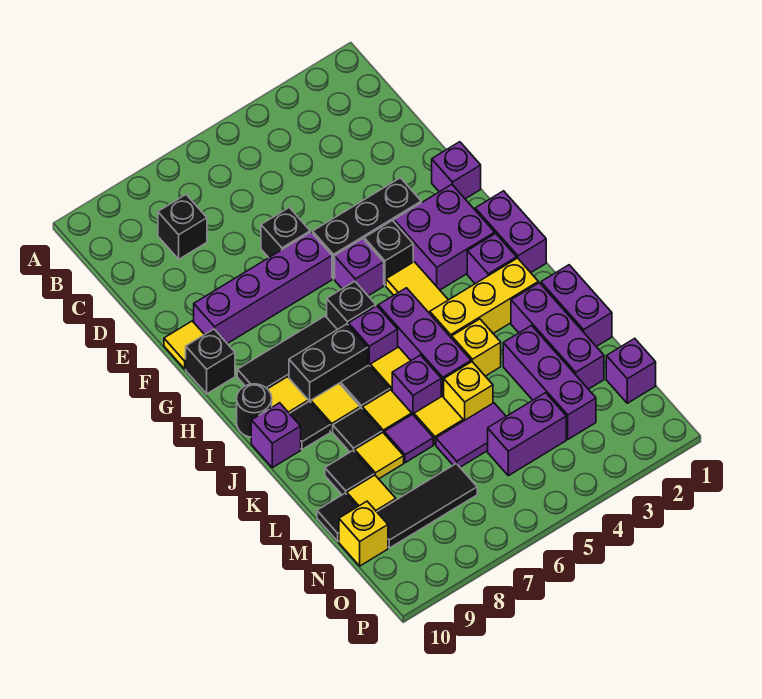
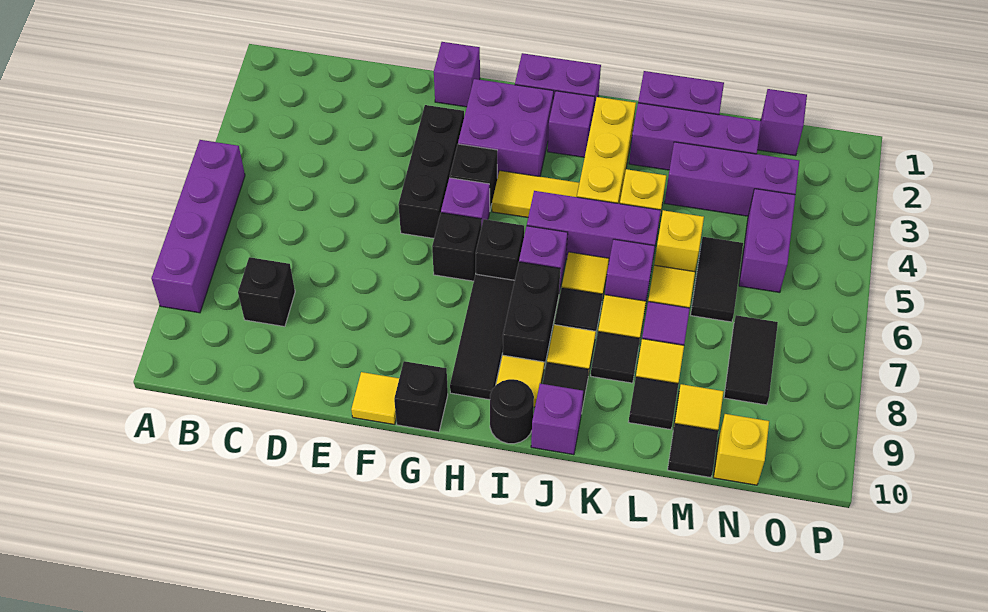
black brick E6 level 1 -> black brick G6 level 1
purple brick F6:F9 level 1 -> purple brick A5:A8 level 1
purple tile M5:M6 level 1 -> black tile M5:M6 level 1
black tile N7:N9 level 1 -> black tile N7:N8 level 1

